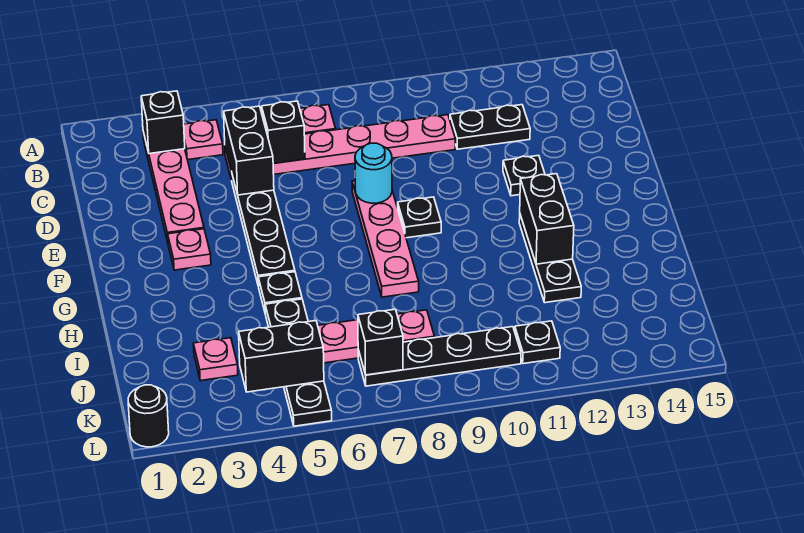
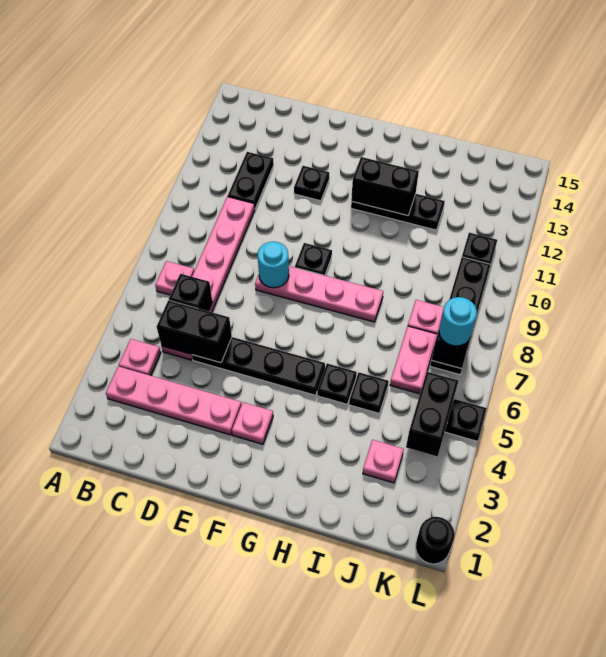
black brick B3 level 2 -> none
none -> cyan round brick K7 level 3

